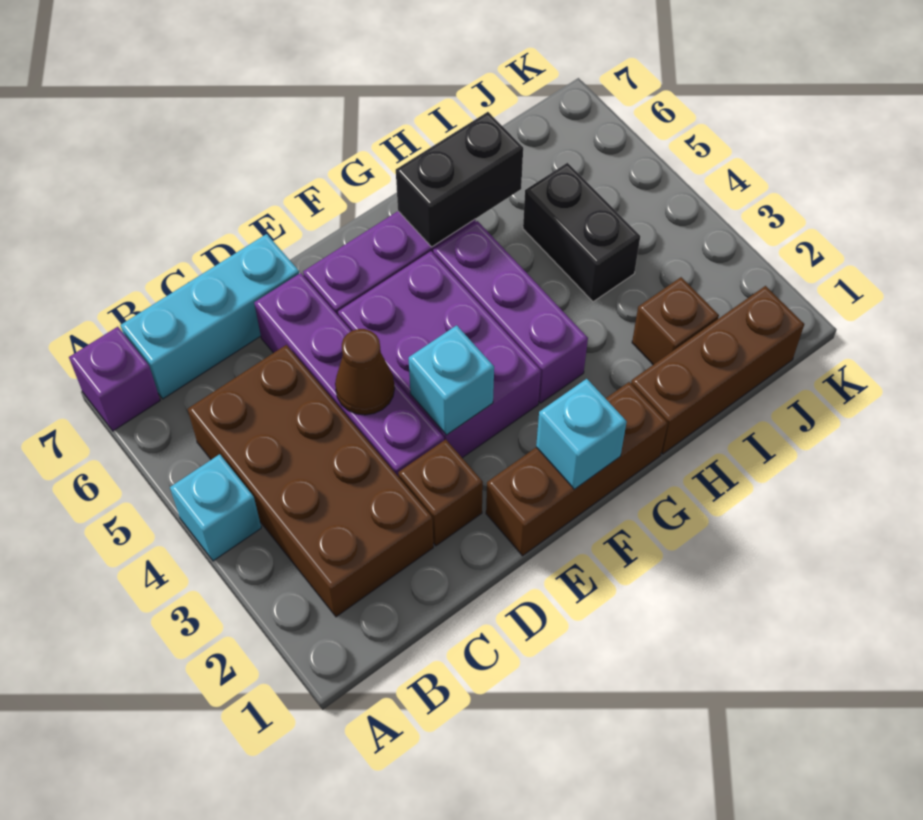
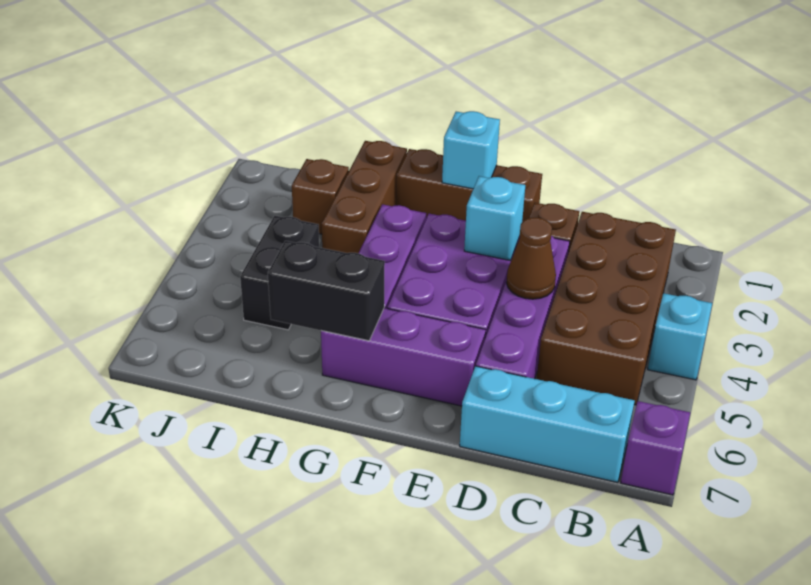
brown brick H1:J1 level 1 -> brown brick H1:H3 level 1

